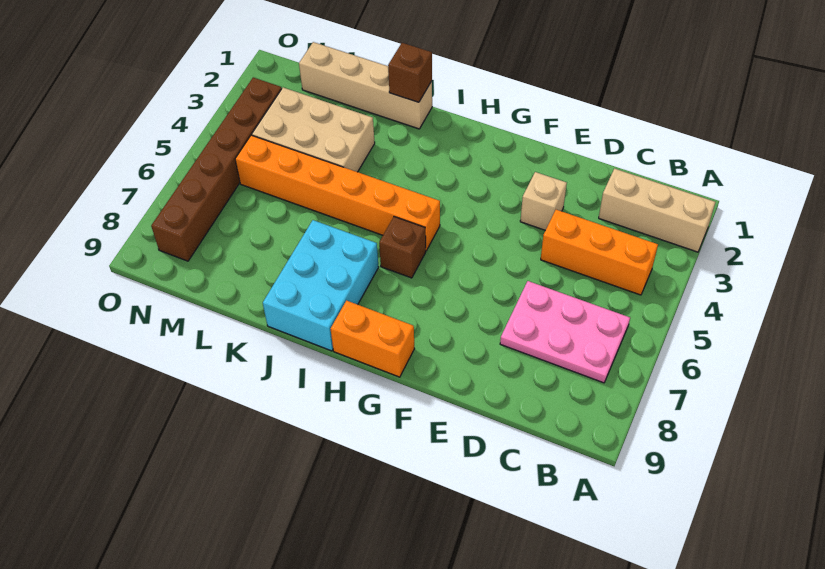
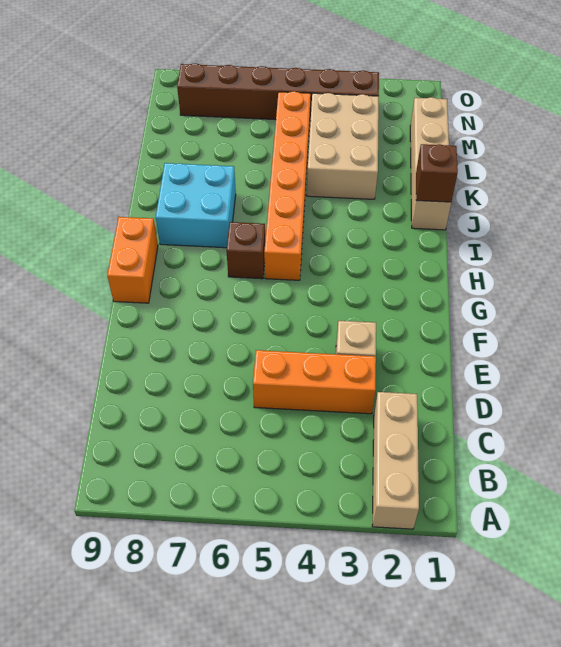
orange brick B4:D4 level 1 -> orange brick D3:D5 level 1
pink plate B6:D7 level 1 -> none
cyan brick I7:J9 level 1 -> cyan brick I7:J8 level 1

